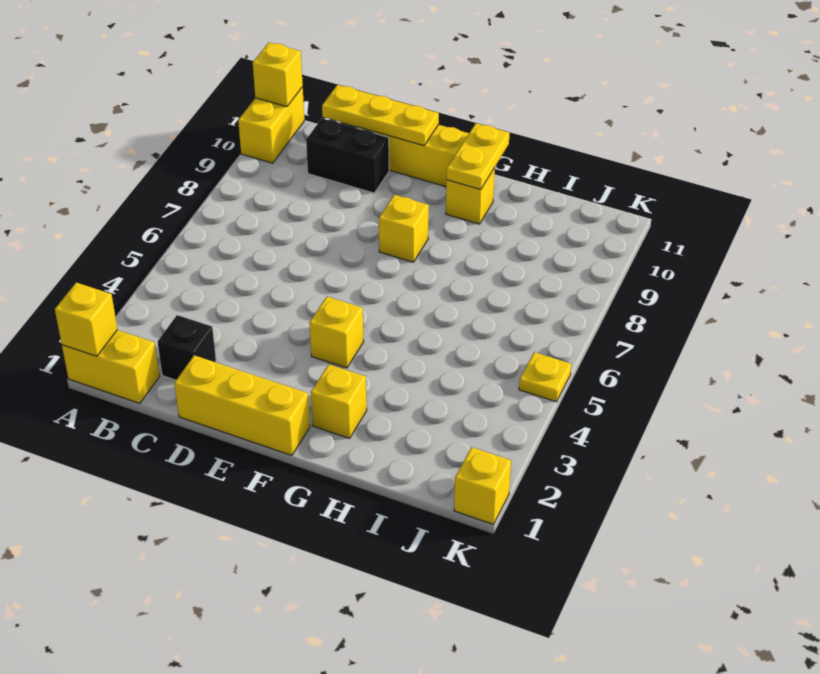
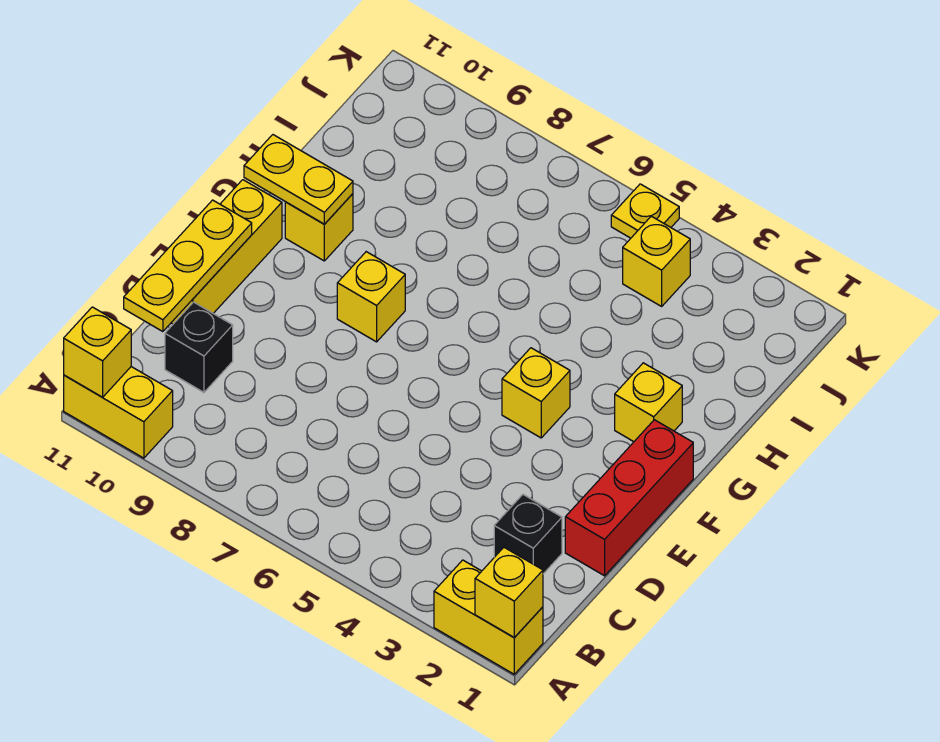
yellow brick A1:B1 level 1 -> yellow brick A1:A2 level 1
black brick C10:D10 level 1 -> black brick C10 level 1
yellow brick D1:F1 level 1 -> red brick D1:F1 level 1
yellow brick K1 level 1 -> yellow brick J4 level 1

